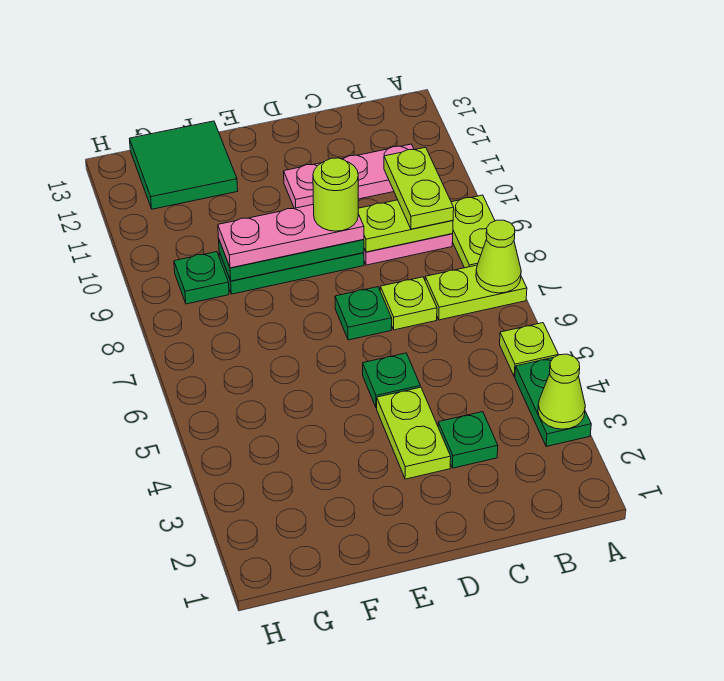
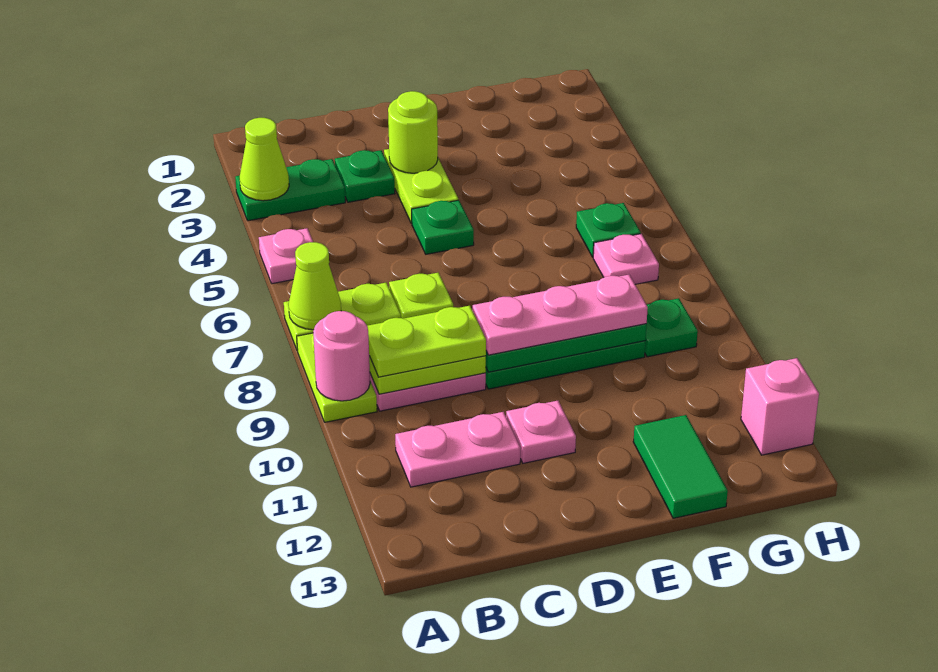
green plate A3:A4 level 1 -> green plate A3:B3 level 1
lime plate A5 level 1 -> pink plate A5 level 1
none -> pink round brick A9 level 2
lime plate B9:B10 level 3 -> lime plate B9:C9 level 3
green plate D7 level 1 -> green plate G6 level 1
lime round brick D9 level 4 -> lime round brick D3 level 2
green tile F12:G13 level 1 -> green tile F12:F13 level 1
none -> pink plate G7 level 1
none -> pink brick H12 level 1

